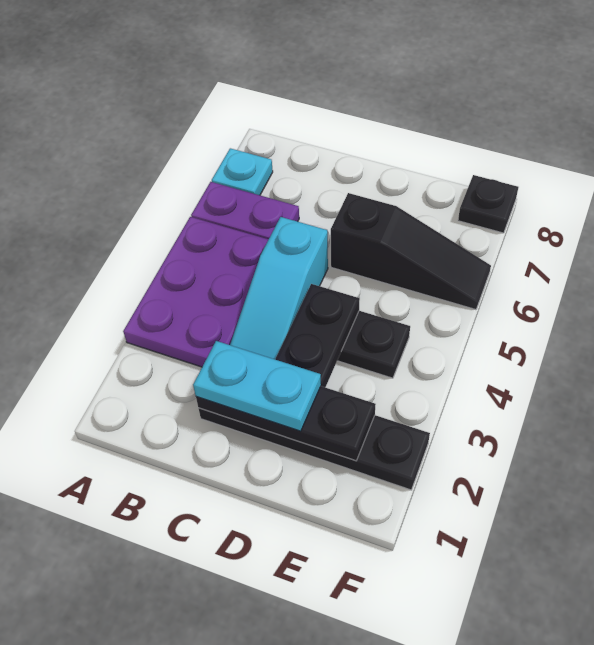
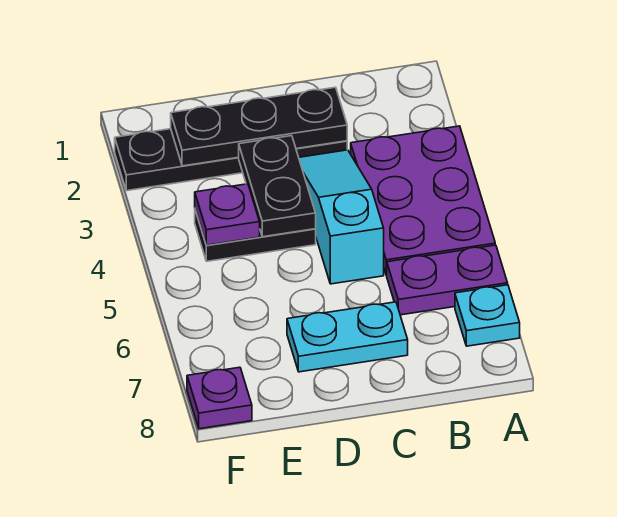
cyan plate C2:D2 level 3 -> cyan plate C7:D7 level 1
black slope D6:F6 level 1 top D -> none
none -> purple plate E4 level 2
black plate F8 level 1 -> purple plate F8 level 1

